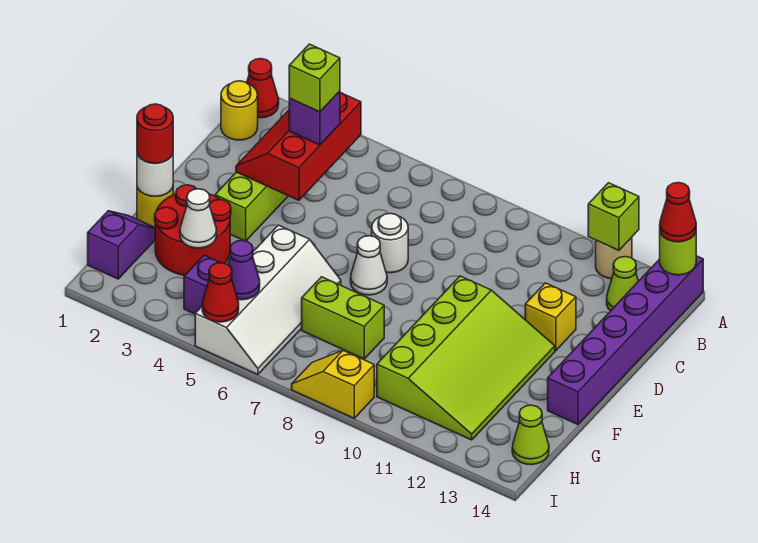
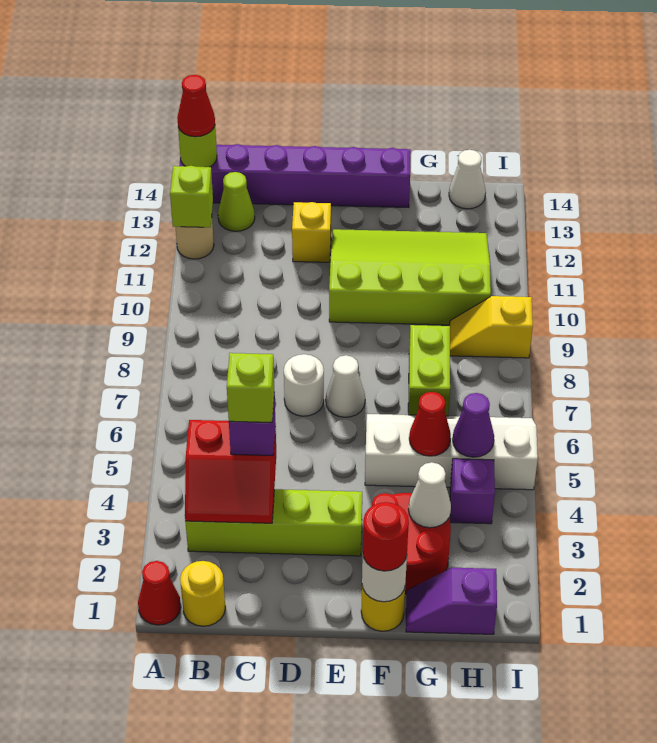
red slope B3:D4 level 2 top 4 -> red slope B3:C4 level 2 top 4
lime cone H14 level 1 -> white cone H14 level 1
red cone I5 level 2 -> red cone G5 level 2
yellow slope I8:I9 level 1 top 9 -> yellow slope H9:I9 level 1 top I

